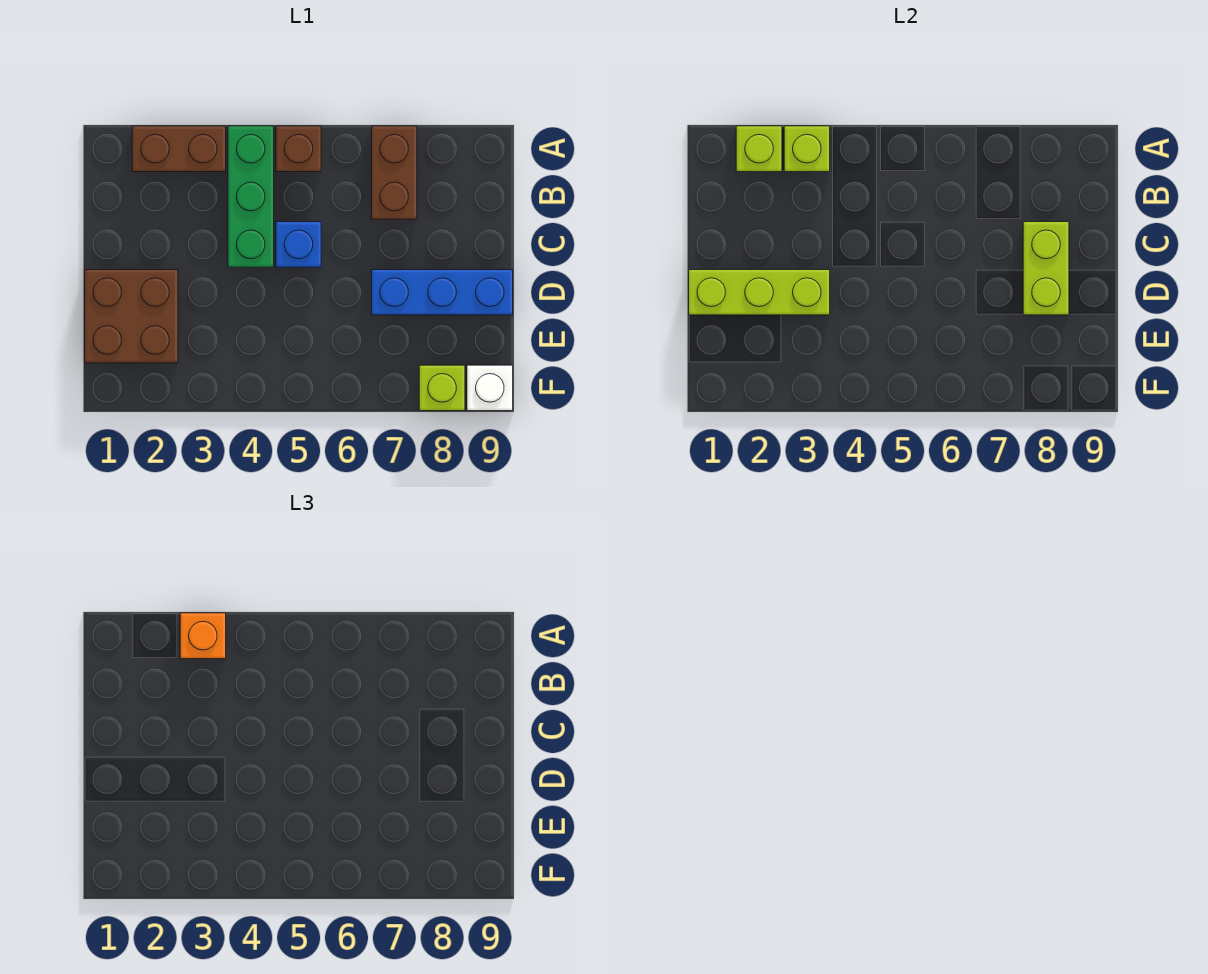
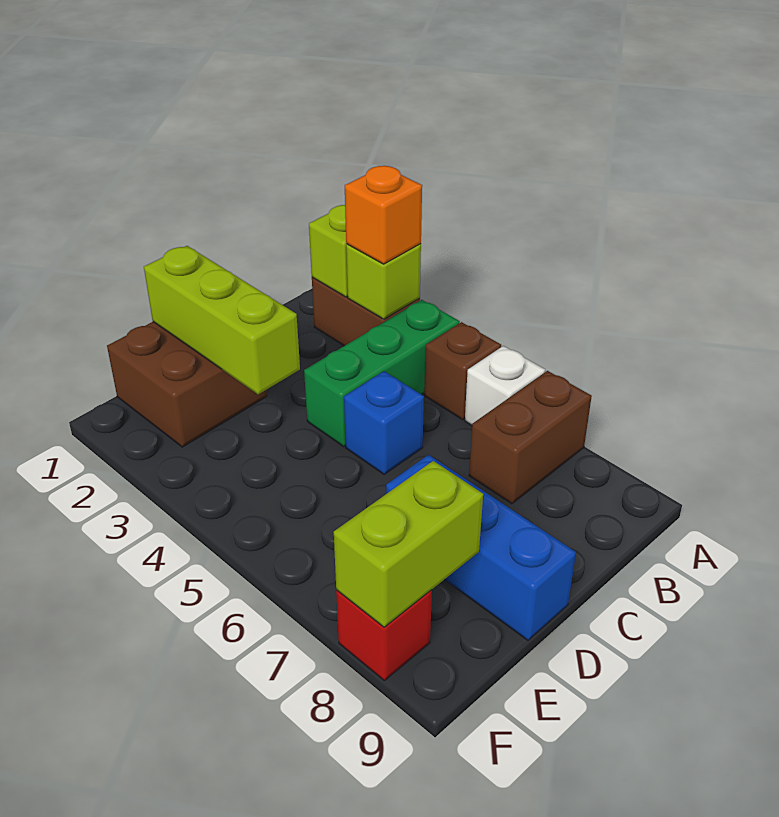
lime brick C8:D8 level 2 -> lime brick E8:F8 level 2
lime brick F8 level 1 -> red brick F8 level 1
white brick F9 level 1 -> white brick A6 level 1

